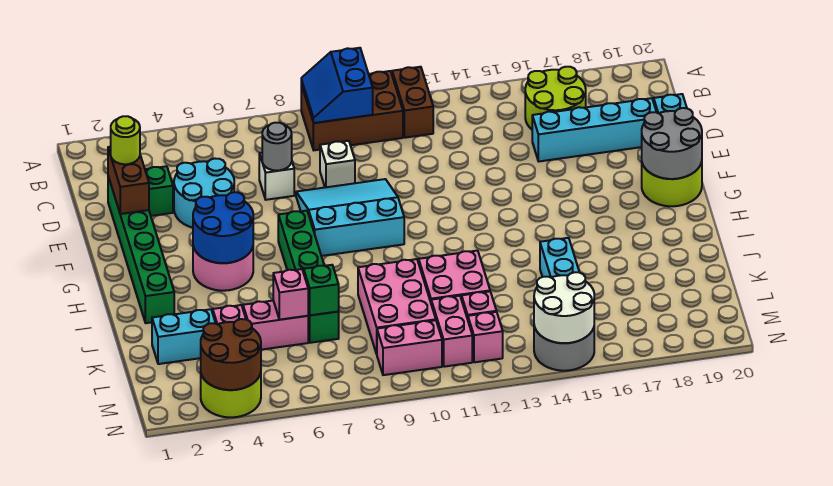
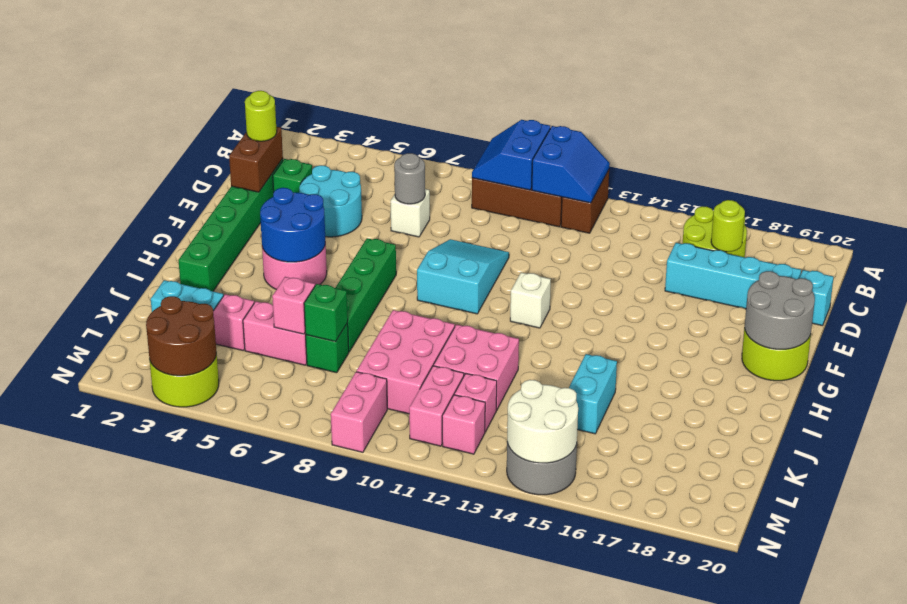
none -> blue slope A11:B12 level 2 top 11
none -> lime round brick C17 level 2
white brick D9 level 1 -> white brick G12 level 1
cyan slope E8:G10 level 1 top G -> cyan slope E9:G10 level 1 top G
pink brick M9:M10 level 1 -> pink brick M9:N9 level 1

